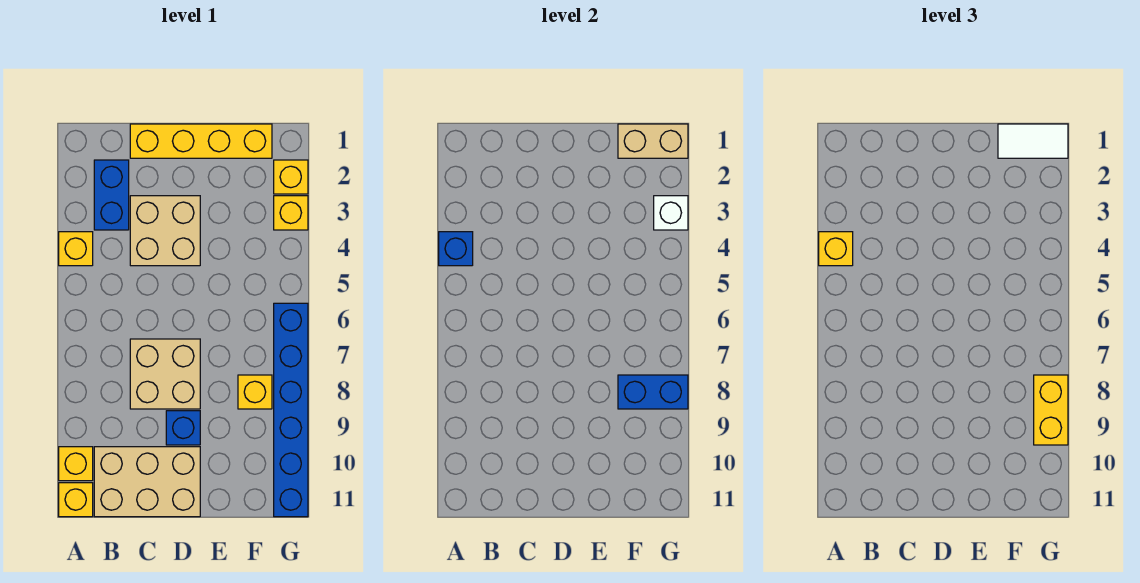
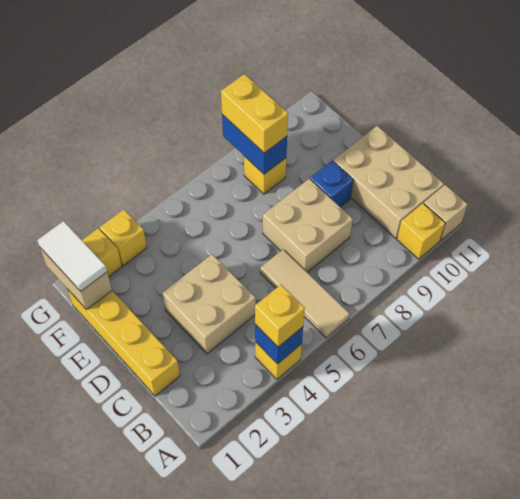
none -> tan tile A6:C6 level 1
yellow brick A11 level 1 -> tan brick A11 level 1
blue brick B2:B3 level 1 -> none
white brick G3 level 2 -> none
blue brick G6:G11 level 1 -> none
yellow brick G8:G9 level 3 -> yellow brick F8:G8 level 3

